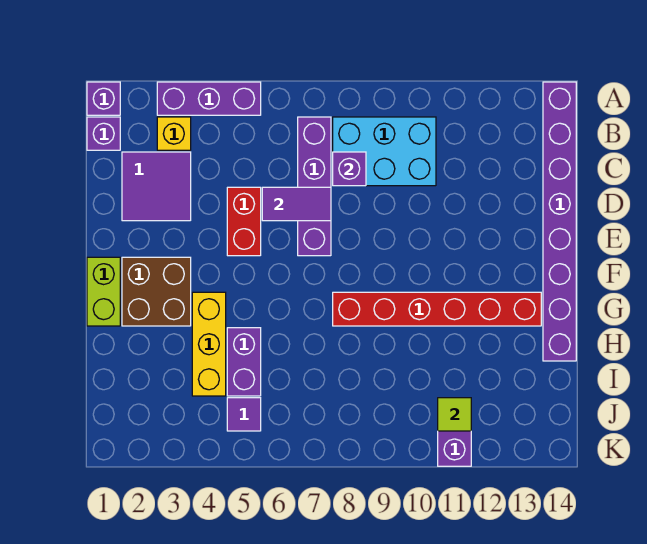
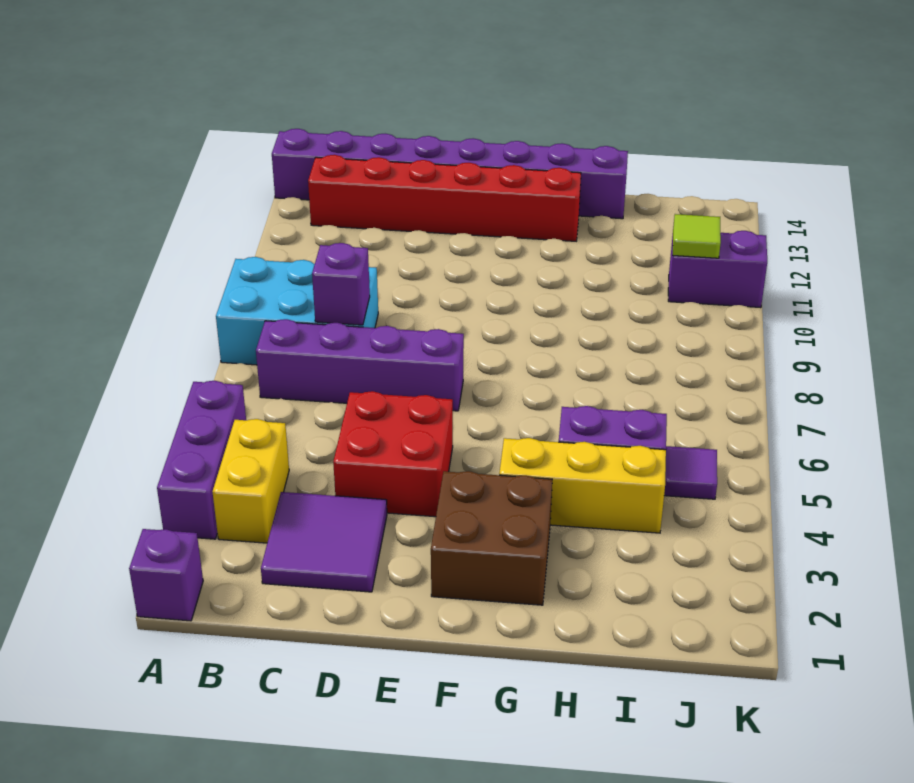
purple brick B1 level 1 -> none
yellow brick B3 level 1 -> yellow brick B3:B4 level 1
cyan brick B8:C10 level 1 -> cyan brick A8:C9 level 1
red brick D5:E5 level 1 -> red brick D4:E5 level 1
purple tile D6:D7 level 2 -> none
lime brick F1:G1 level 1 -> none
red brick G8:G13 level 1 -> red brick B13:G13 level 1

